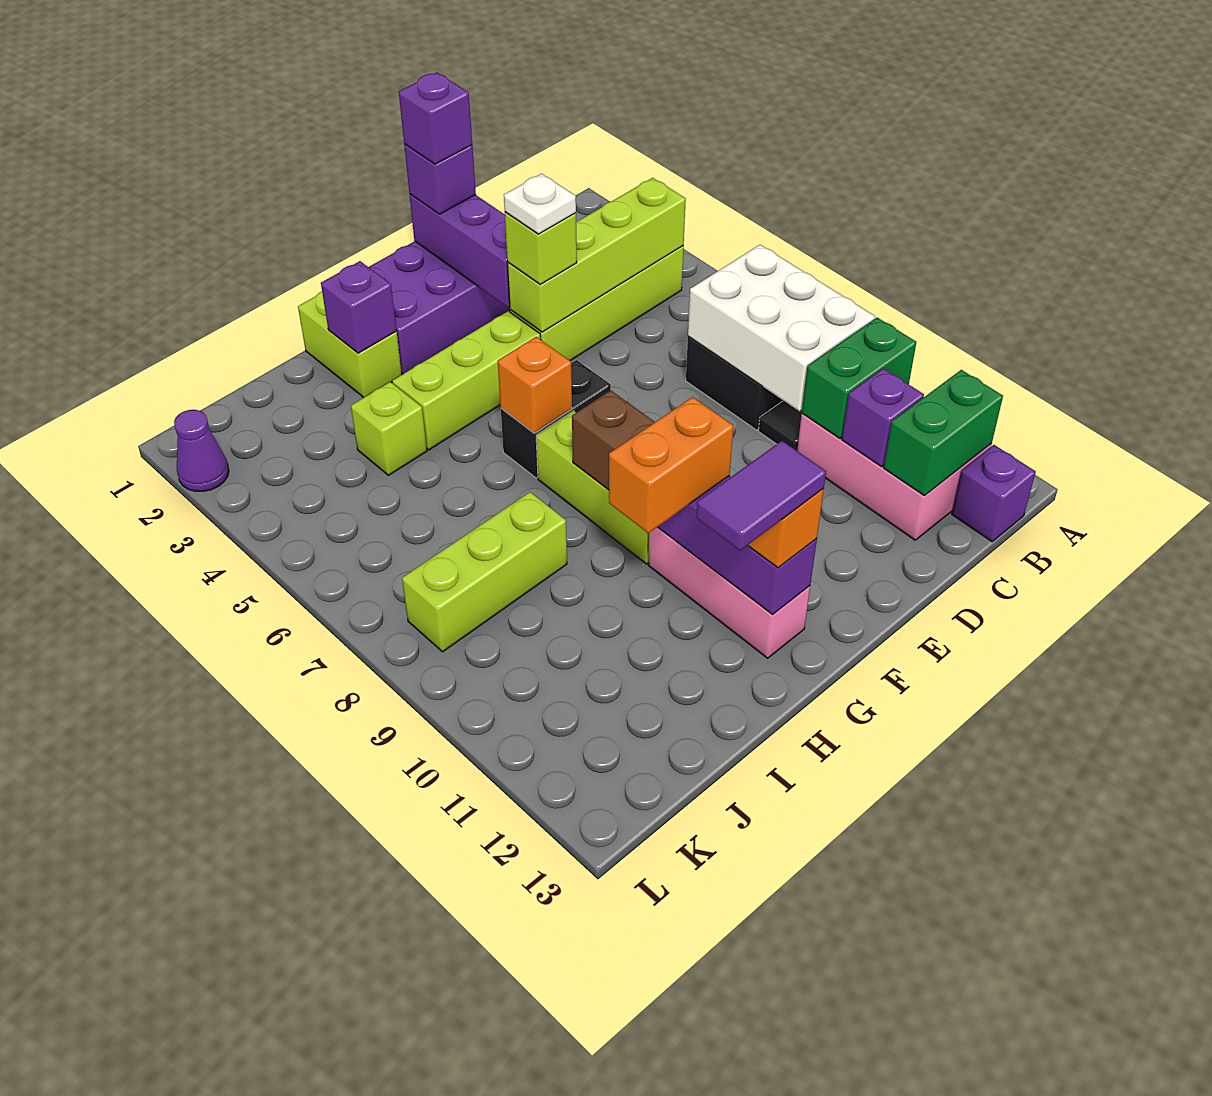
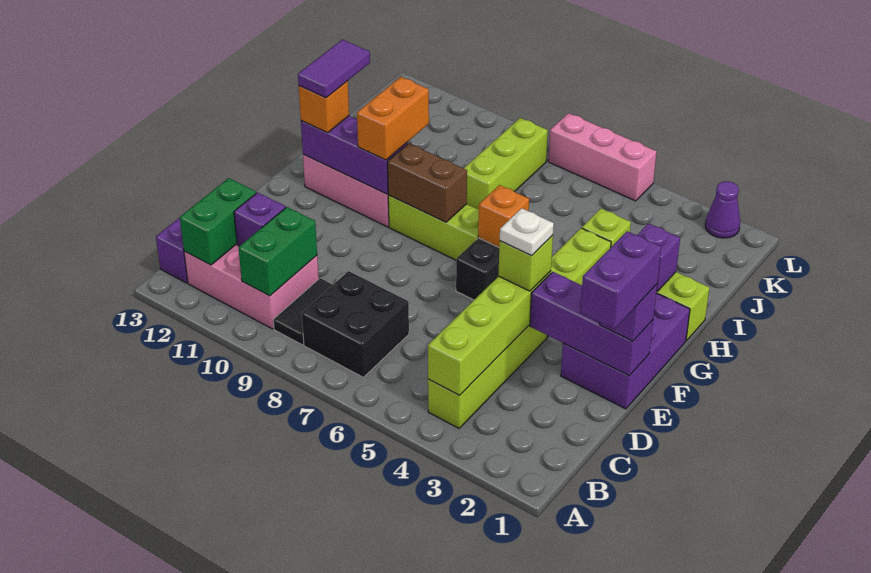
white brick B7:C9 level 2 -> none
purple brick E1 level 4 -> purple brick D1:E1 level 4
none -> pink brick L5:L7 level 1

